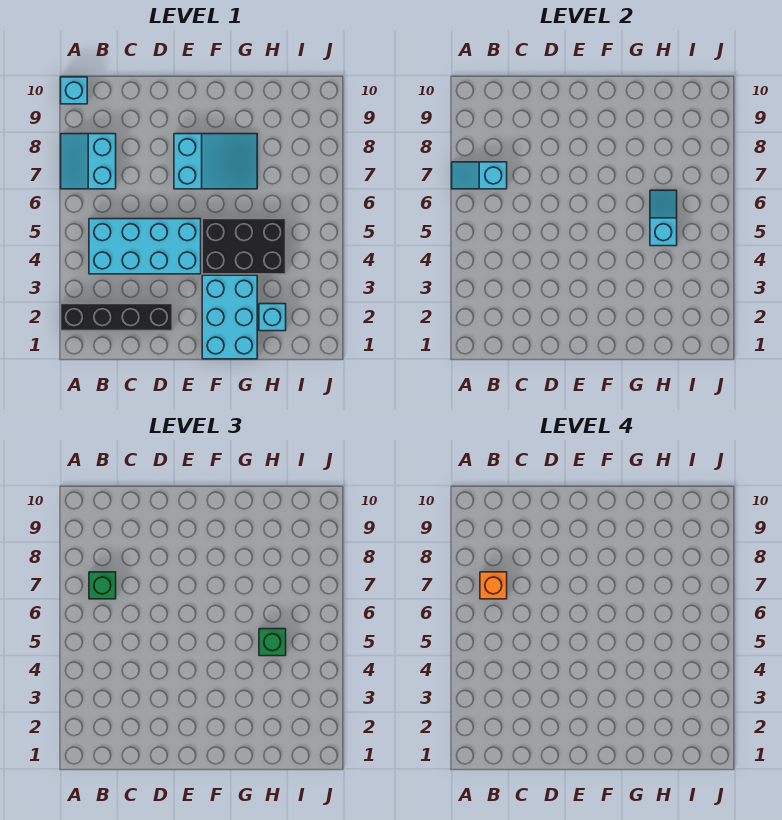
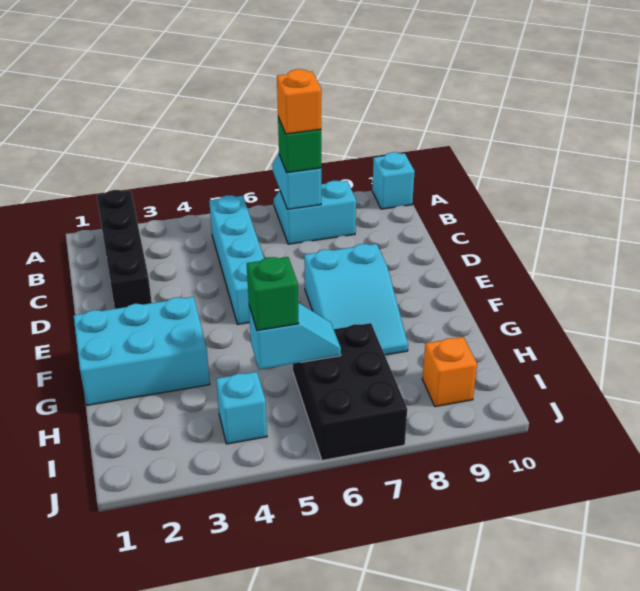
cyan brick B4:E5 level 1 -> cyan brick B5:E5 level 1
black brick F4:H5 level 1 -> black brick H6:J7 level 1
cyan brick H2 level 1 -> cyan brick I4 level 1
none -> orange brick I9 level 1

